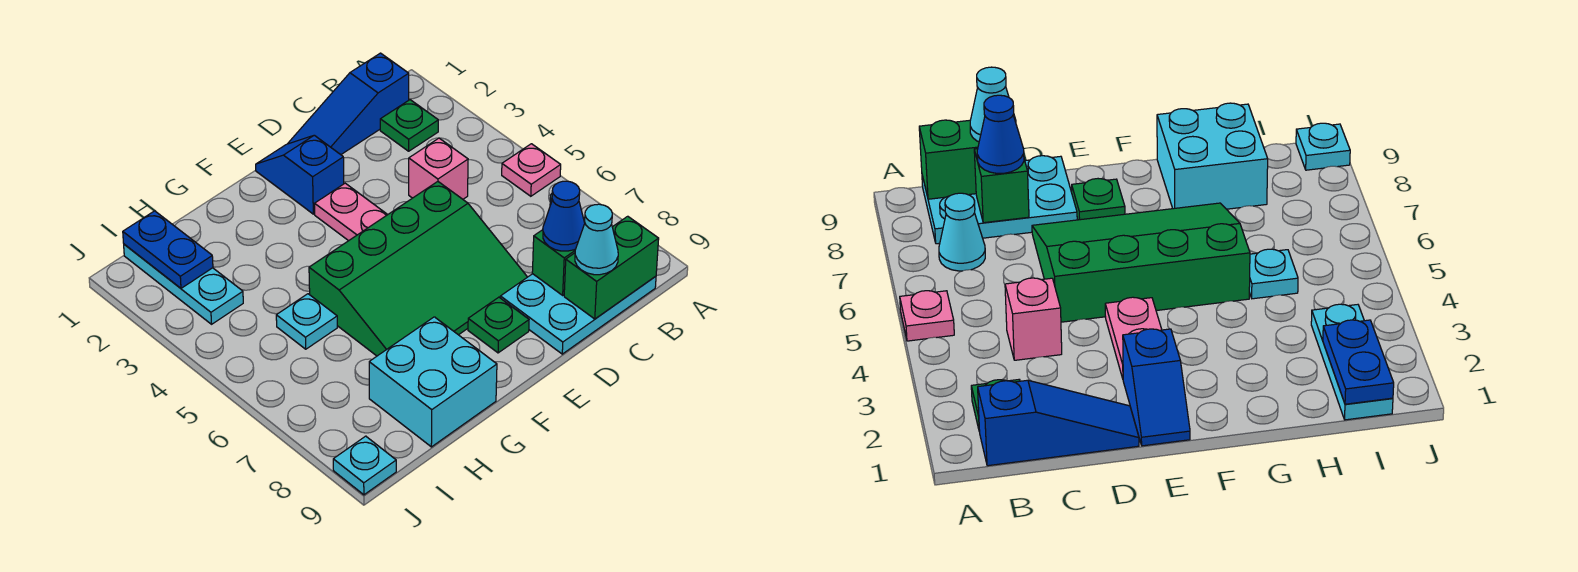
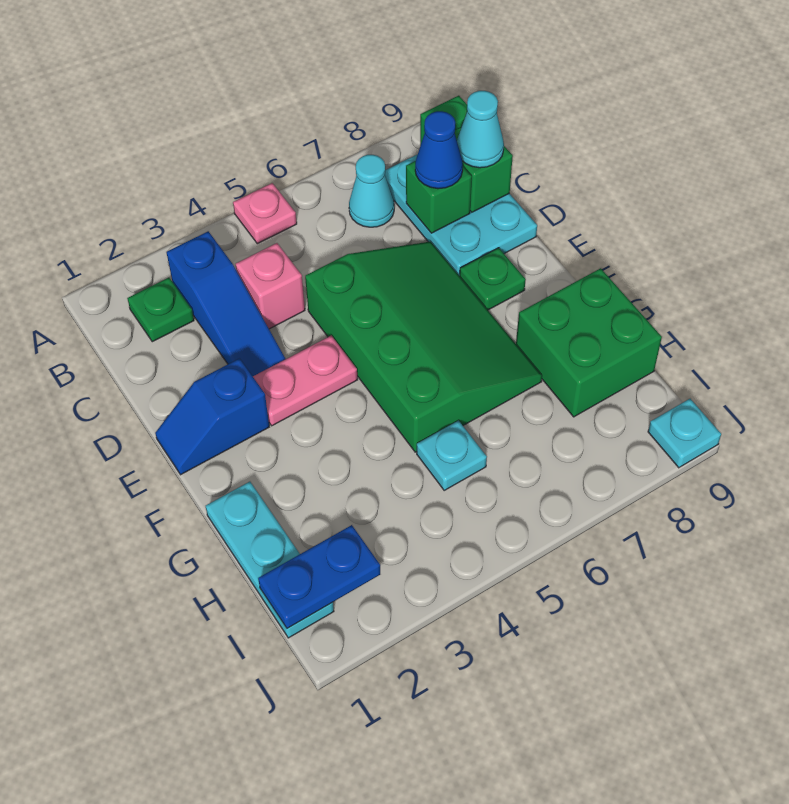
blue slope B1:D1 level 1 top B -> blue slope B3:D3 level 1 top B
cyan brick G8:H9 level 1 -> green brick G8:H9 level 1
cyan plate I1:I3 level 1 -> cyan plate G1:I1 level 1

